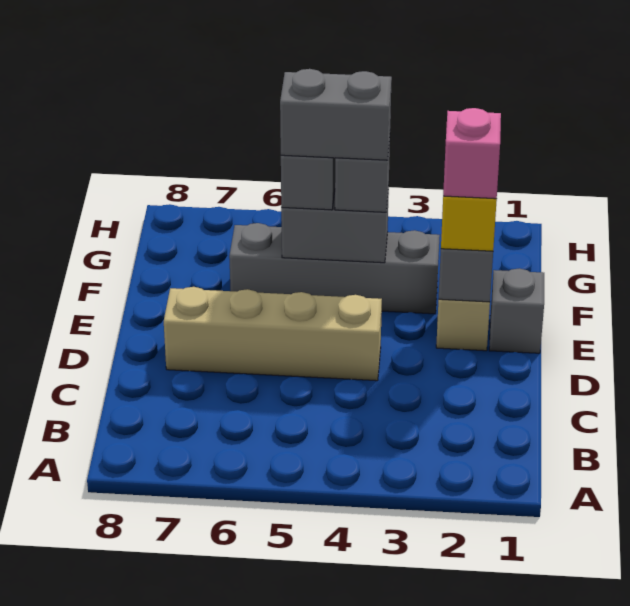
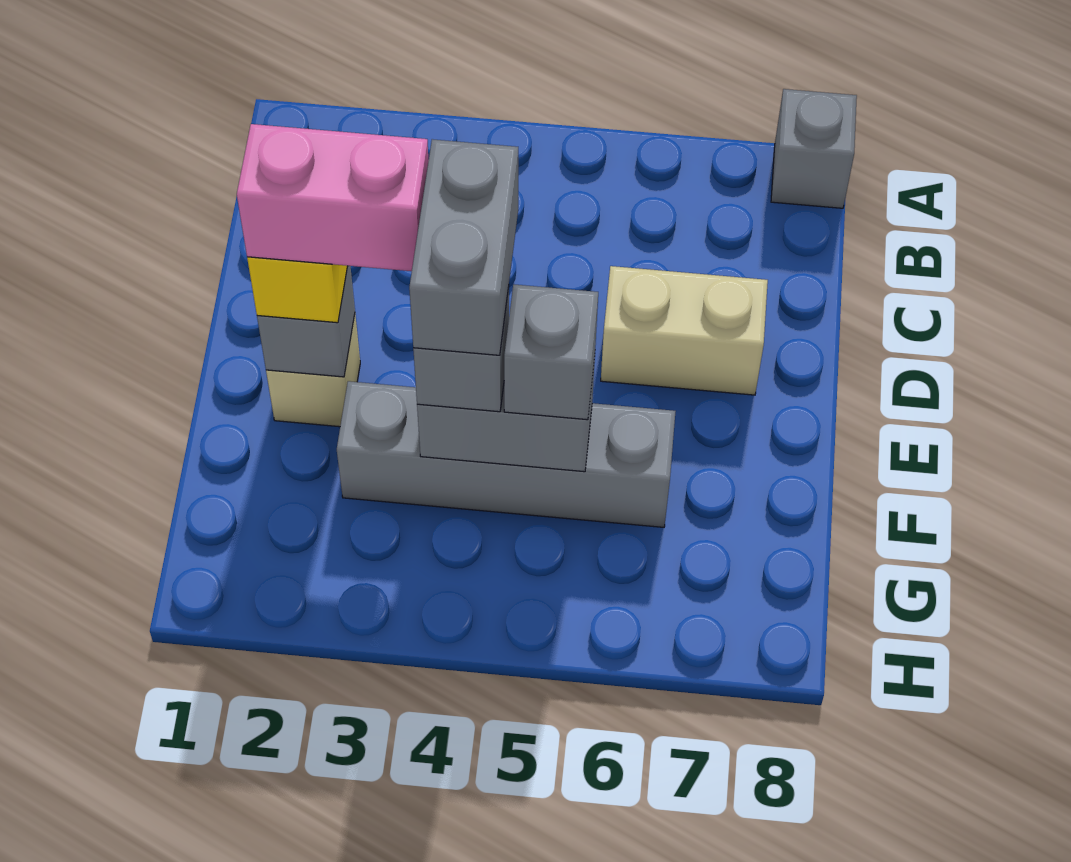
tan brick D4:D7 level 1 -> tan brick D6:D7 level 1
grey brick E1 level 1 -> grey brick A8 level 1
pink brick E2 level 4 -> pink brick E2:E3 level 4
grey brick F4:F5 level 4 -> grey brick E4:F4 level 4

